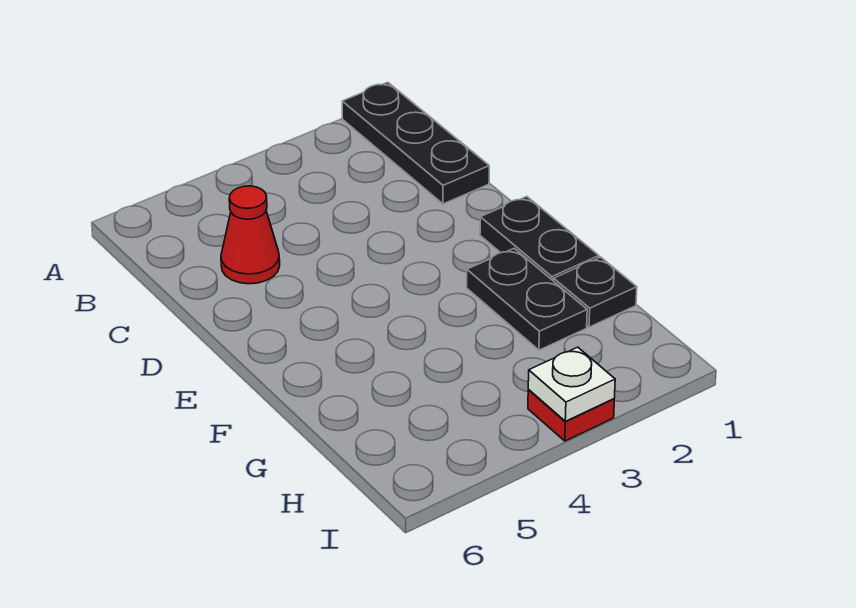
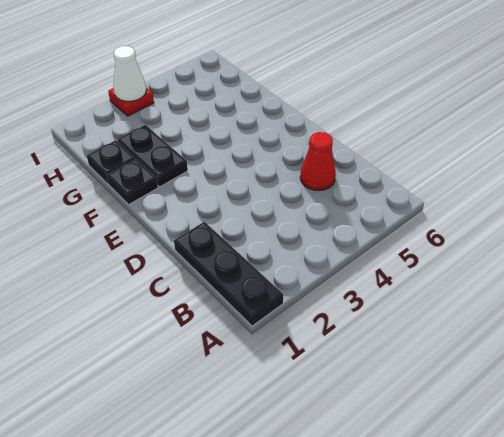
black plate E1:F1 level 1 -> black plate F1 level 1
white plate I3 level 2 -> white cone I3 level 2

